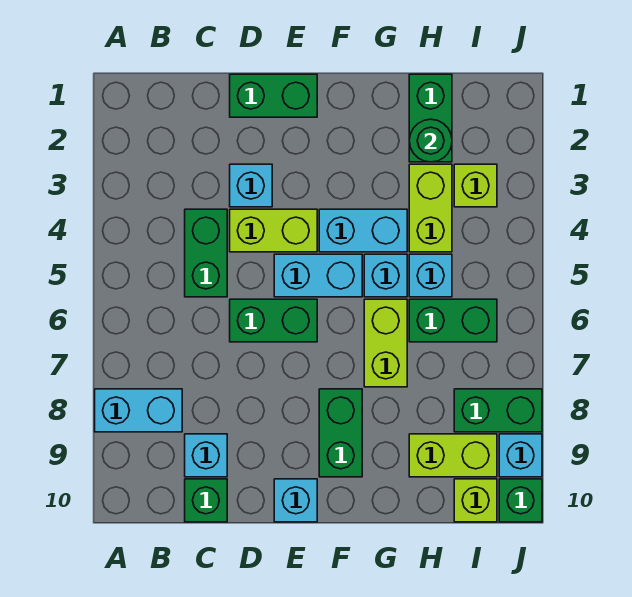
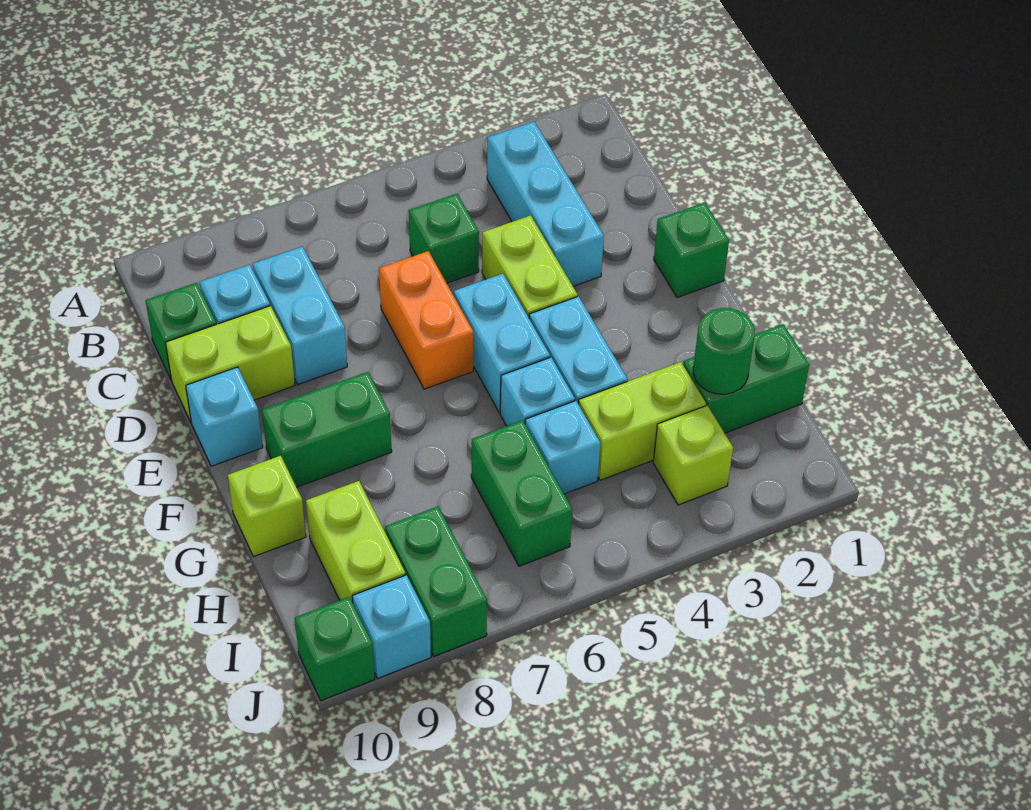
cyan brick A8:B8 level 1 -> cyan brick C8:D8 level 1
green brick C4:C5 level 1 -> green brick C5 level 1
green brick D1:E1 level 1 -> green brick E1 level 1
cyan brick D3 level 1 -> cyan brick B3:D3 level 1
green brick D6:E6 level 1 -> orange brick D6:E6 level 1
lime brick G6:G7 level 1 -> lime brick D9:D10 level 1
lime brick I10 level 1 -> lime brick G10 level 1

